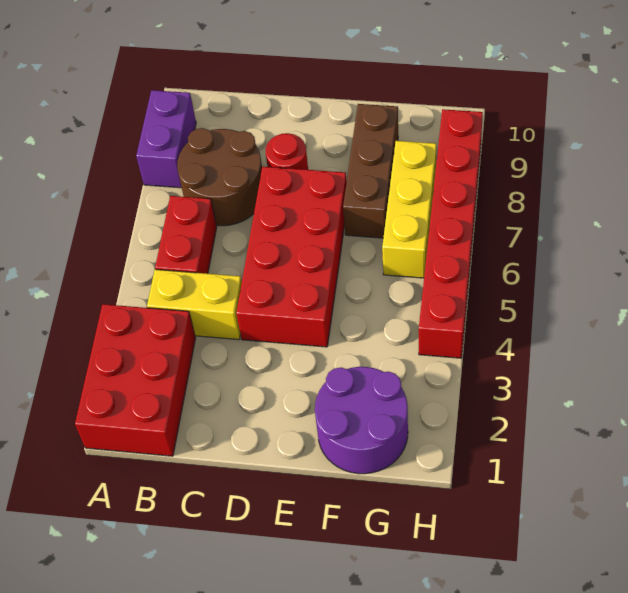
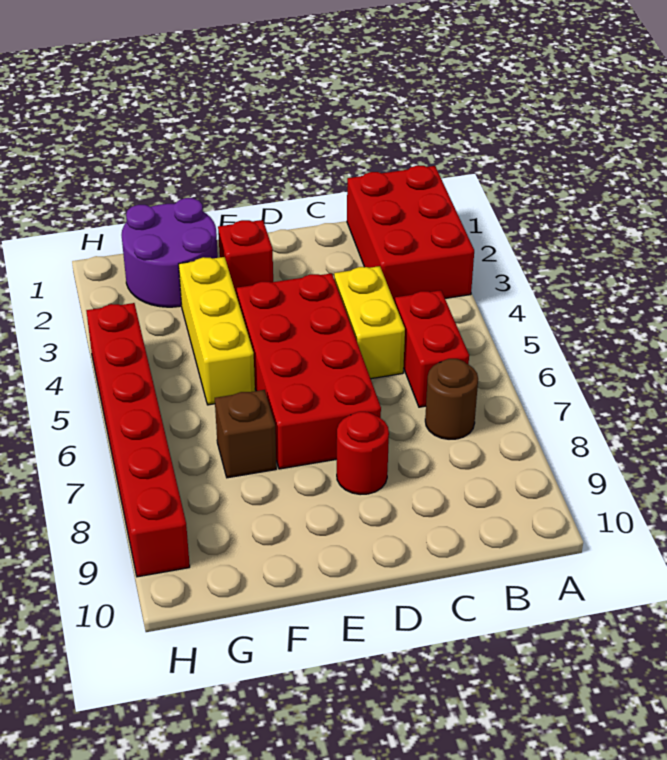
purple brick A8:A9 level 1 -> none
yellow brick B4:C4 level 1 -> yellow brick C4:C5 level 1
brown round brick B7:C8 level 1 -> brown round brick B7 level 1
none -> red brick E2 level 1
brown brick F7:F9 level 1 -> brown brick F7 level 1
yellow brick G6:G8 level 1 -> yellow brick F3:F5 level 1

